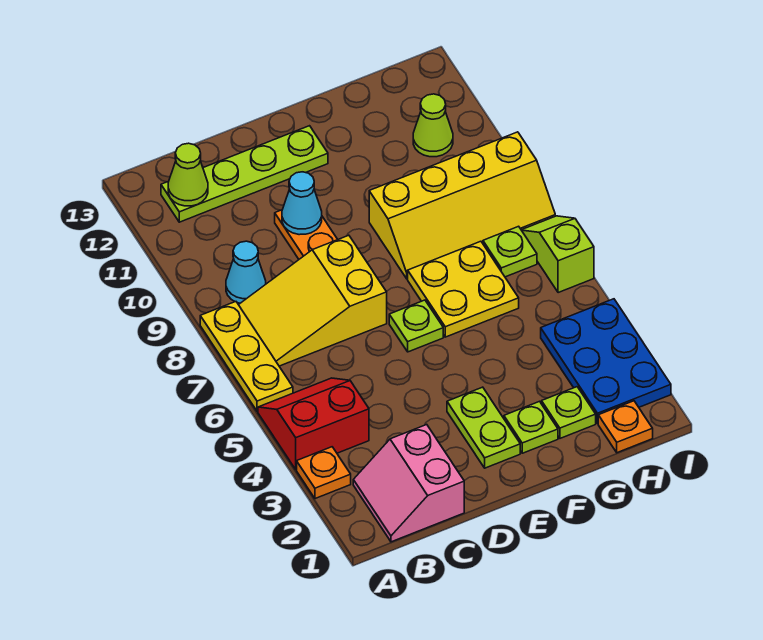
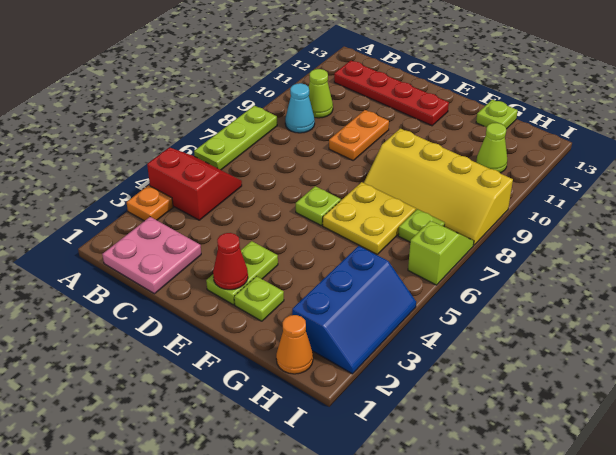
yellow plate A6:A8 level 1 -> lime plate A6:A8 level 1
pink slope B1:C2 level 1 top C -> pink plate B1:C2 level 1
yellow slope B7:D8 level 1 top D -> none
lime plate B12:E12 level 1 -> red plate B12:E12 level 1
lime cone B12 level 2 -> lime cone B10 level 1
cyan cone D10 level 2 -> none
none -> red cone E2 level 2
lime plate G2 level 1 -> lime plate G13 level 1
orange plate H1 level 1 -> orange cone H1 level 1
blue plate H2:I4 level 1 -> blue slope H2:I4 level 1 top H

